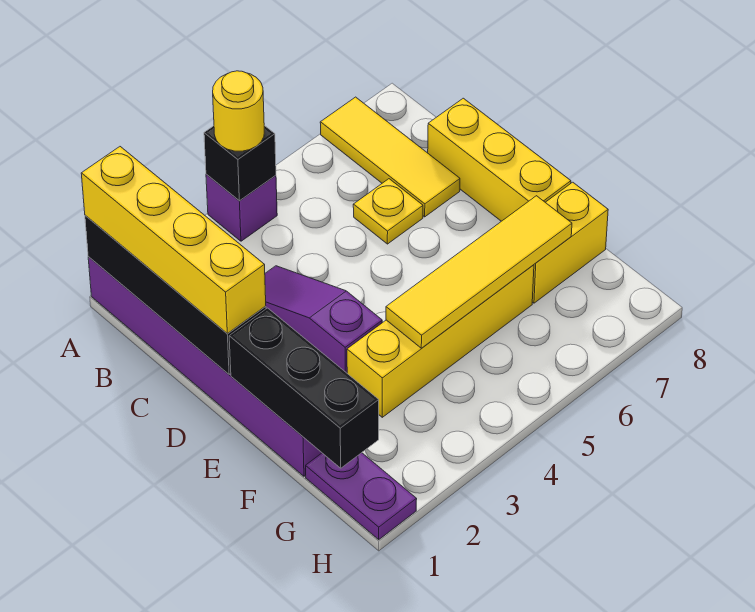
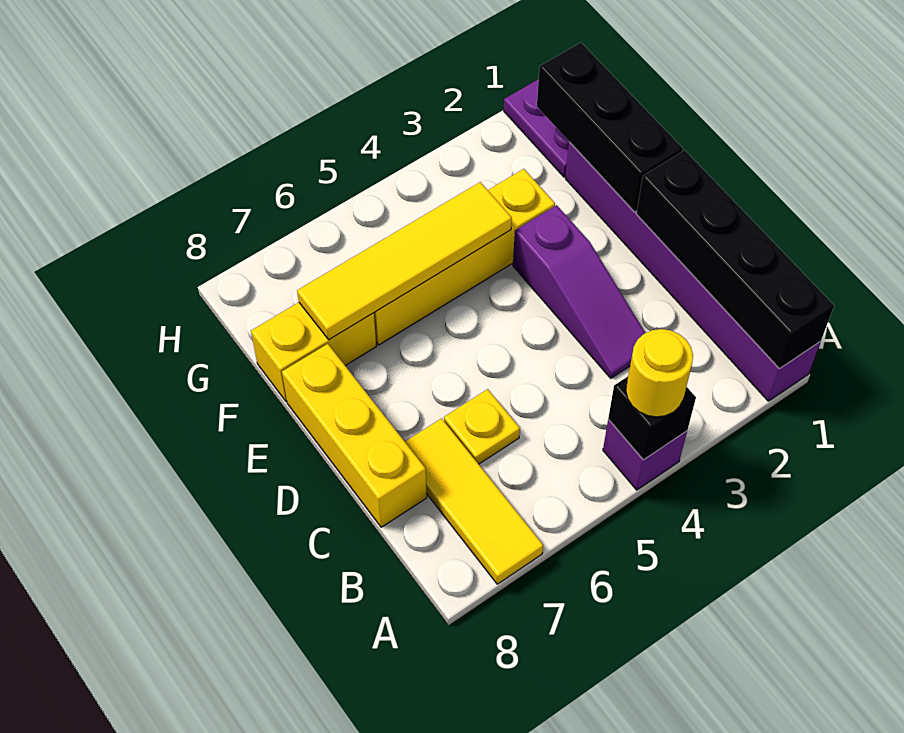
yellow brick A1:D1 level 3 -> none

